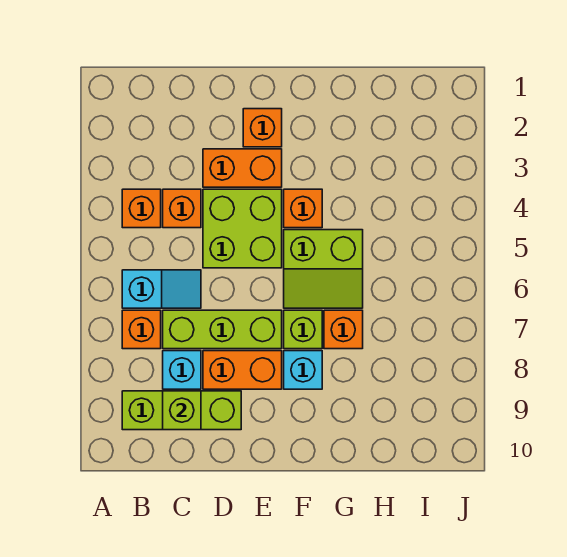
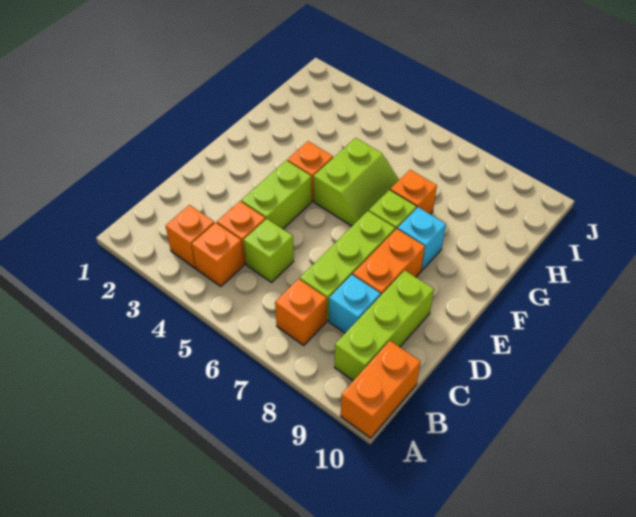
cyan slope B6:C6 level 1 top B -> none
lime brick C9 level 2 -> lime brick C5 level 1
orange brick D3:E3 level 1 -> orange brick A10:B10 level 1
lime brick D4:E5 level 1 -> lime brick D4:E4 level 1
orange brick E2 level 1 -> orange brick B3 level 1

